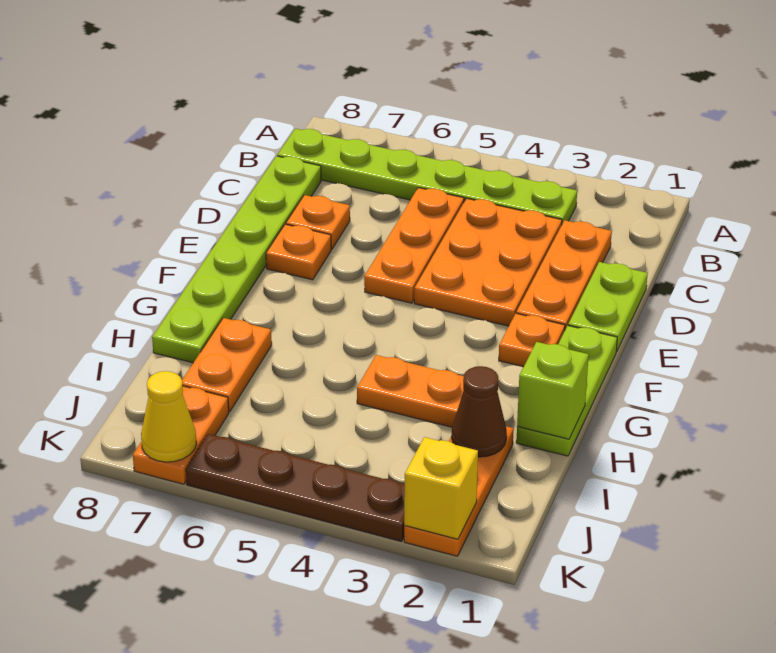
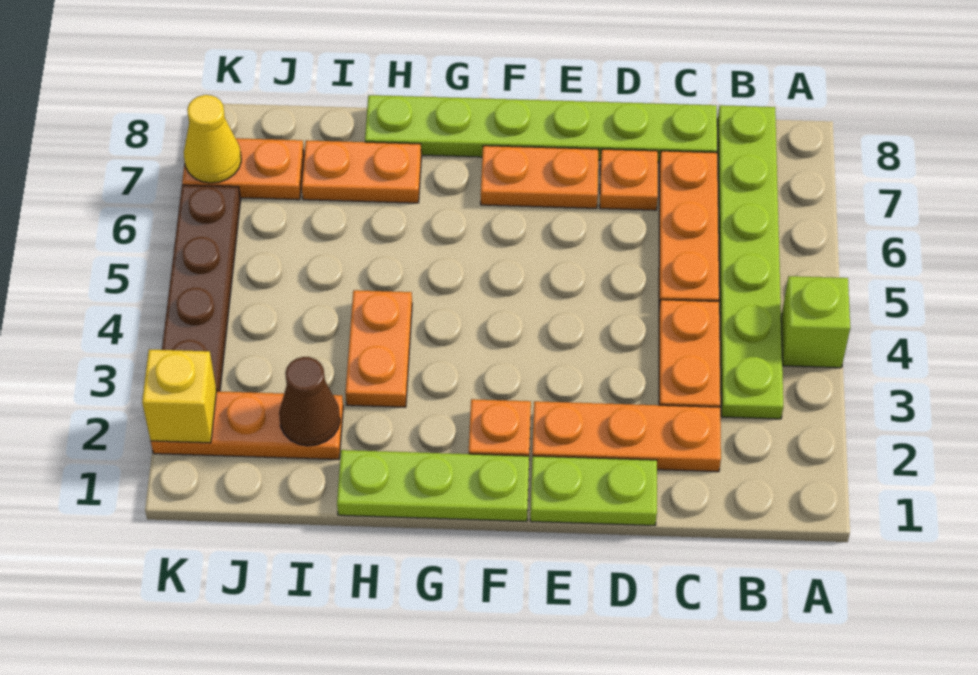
orange plate C3:E4 level 1 -> orange plate C3:C4 level 1
orange plate C5:E5 level 1 -> orange plate C5:C7 level 1
orange plate E7 level 1 -> orange plate E7:F7 level 1
lime brick H1 level 2 -> lime brick A4 level 1

